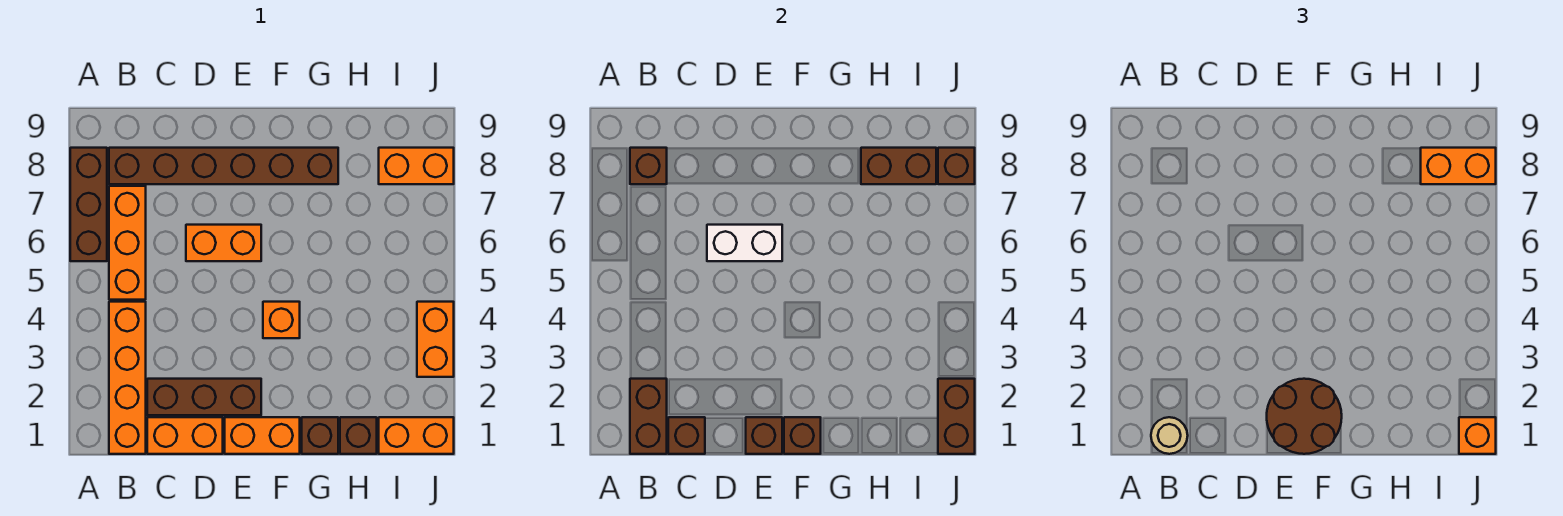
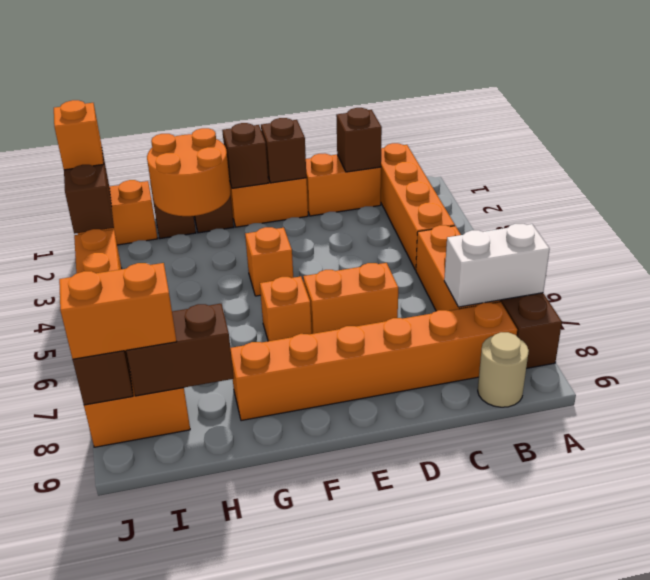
brown brick B1:B2 level 2 -> none
tan round brick B1 level 3 -> tan round brick B9 level 1
brown brick B8:G8 level 1 -> orange brick B8:G8 level 1
brown brick B8 level 2 -> none
brown brick C2:E2 level 1 -> none
white brick D6:E6 level 2 -> white brick A7:B7 level 2
brown round brick E1:F2 level 3 -> none
none -> orange brick F6 level 1
none -> orange round brick G1:H2 level 2

